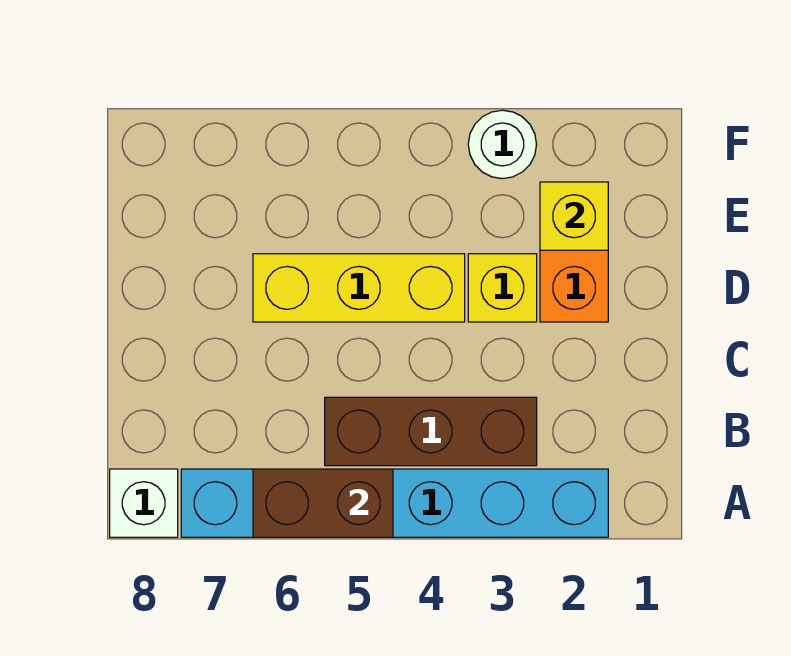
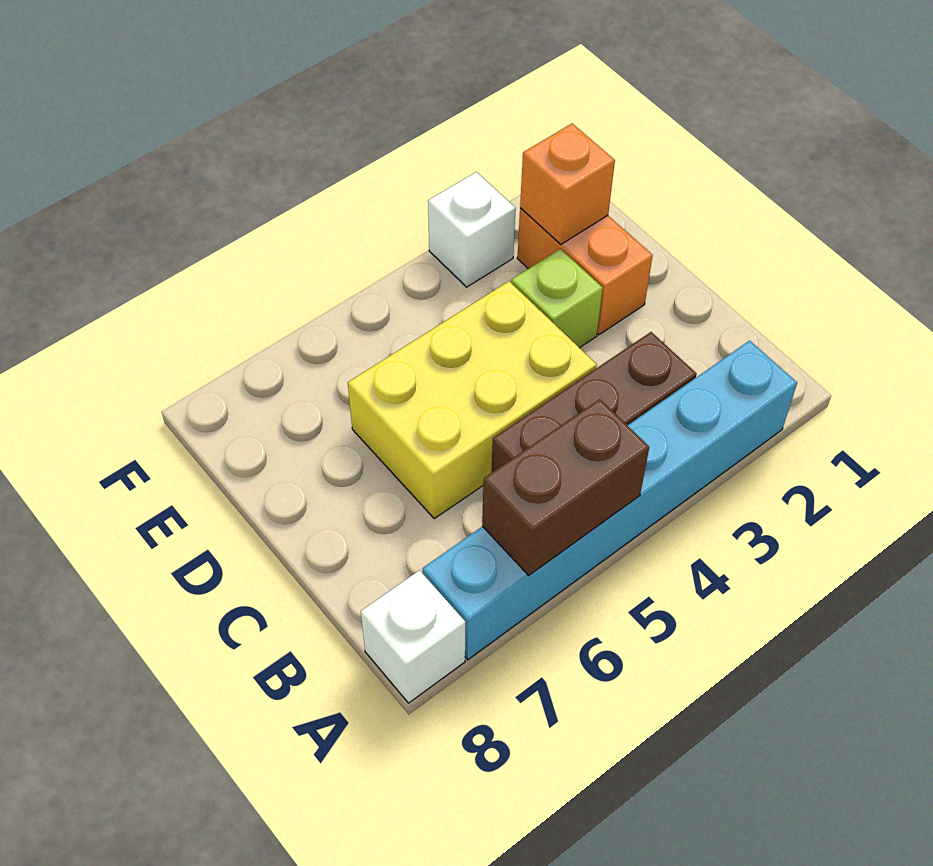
yellow brick D3 level 1 -> lime brick D3 level 1
yellow brick D4:D6 level 1 -> yellow brick C4:D6 level 1
yellow brick E2 level 2 -> orange brick E2 level 2
white round brick F3 level 1 -> white brick F3 level 1

